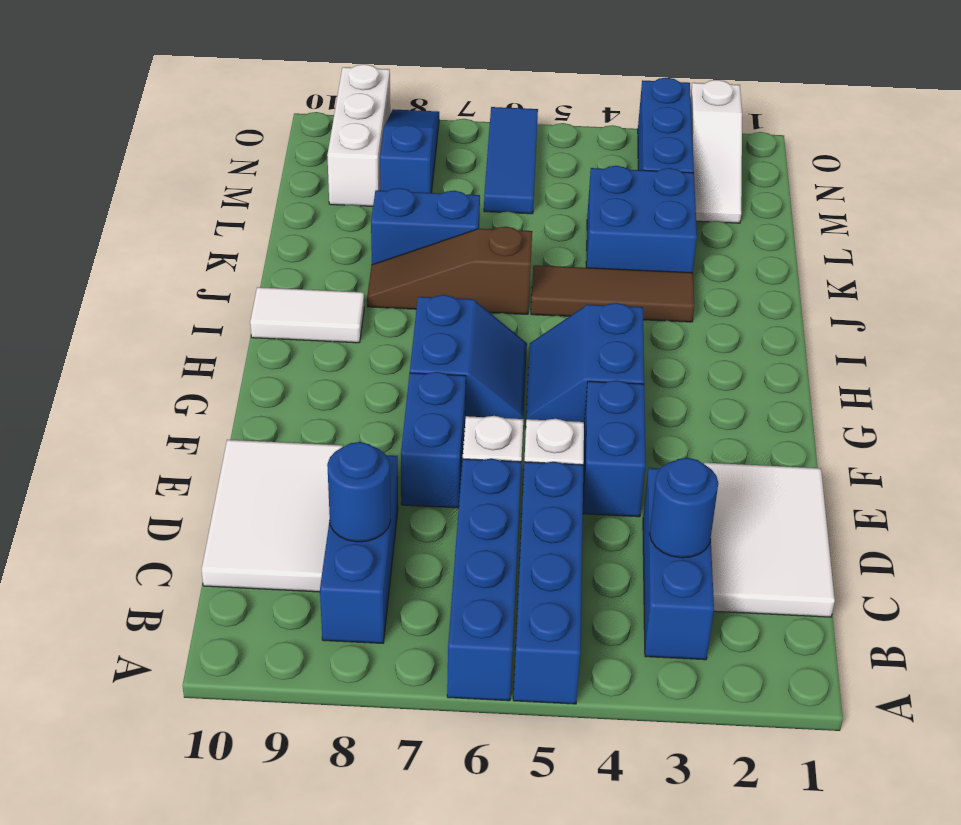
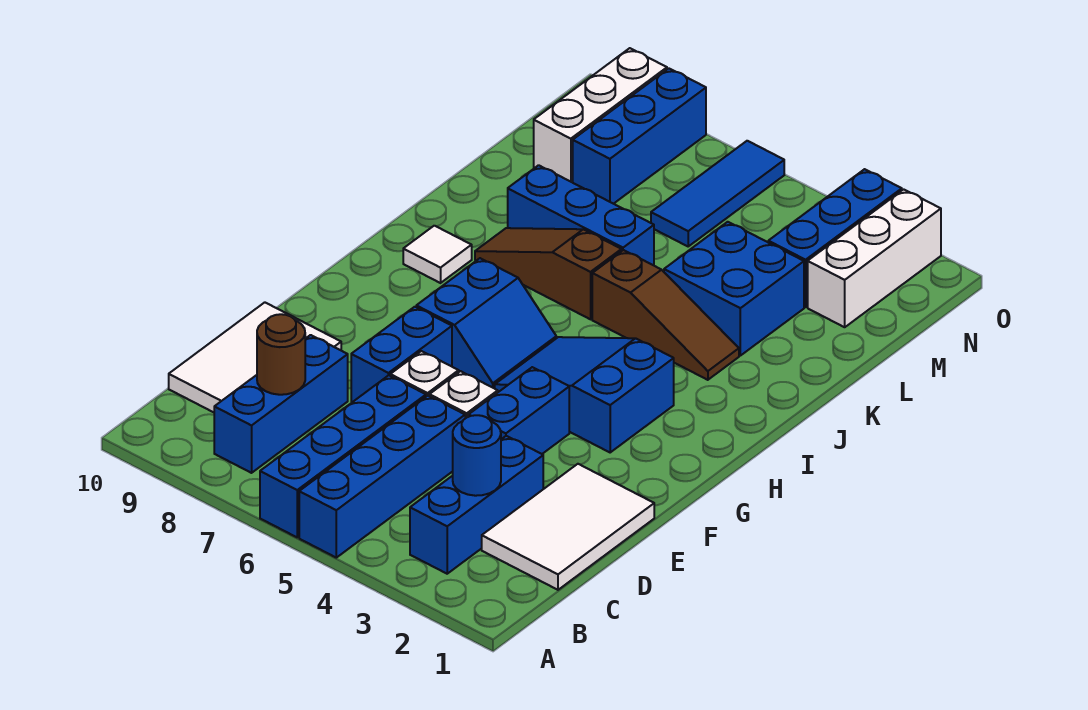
blue round brick C8 level 2 -> brown round brick C8 level 2
blue slope G4:H5 level 1 top 4 -> blue slope G3:H5 level 1 top 3
white tile I9:I10 level 1 -> white tile I9 level 1
brown tile J3:J5 level 1 -> brown slope J3:J5 level 1 top 5
blue brick K7:K8 level 1 -> blue brick K6:K8 level 1
white slope M2:O2 level 1 top O -> white brick M2:O2 level 1
blue slope M8:O8 level 1 top M -> blue brick M8:O8 level 1

